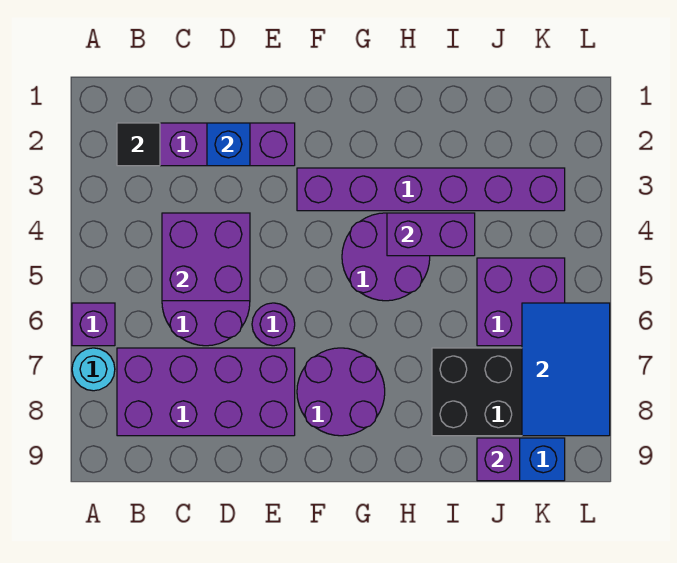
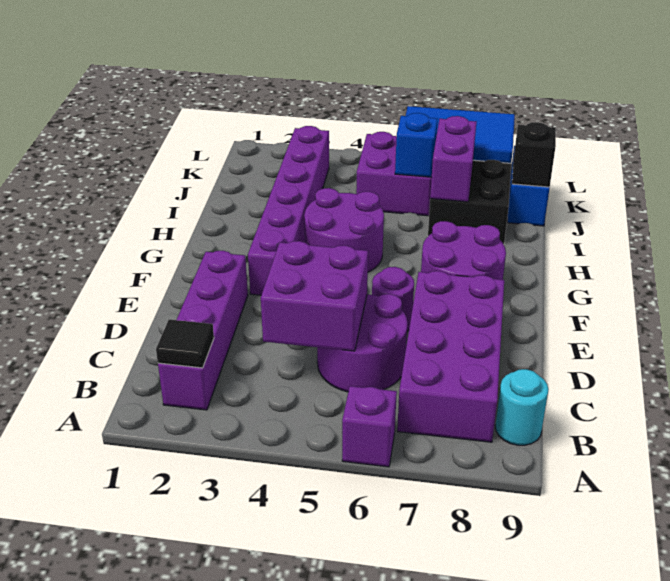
cyan round brick A7 level 1 -> cyan round brick B9 level 1
blue brick D2 level 2 -> blue brick J6 level 2
purple brick H4:I4 level 2 -> purple brick I7:J7 level 2
purple brick J9 level 2 -> black brick J9 level 2

